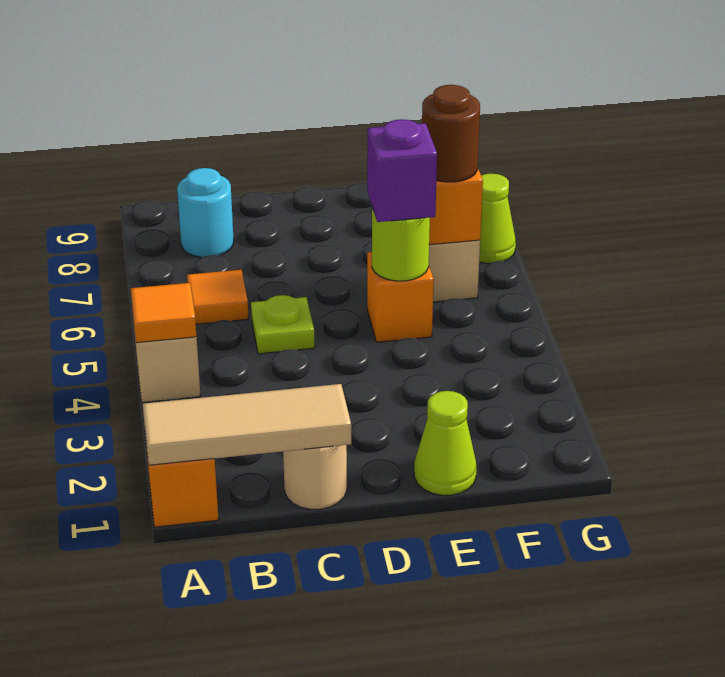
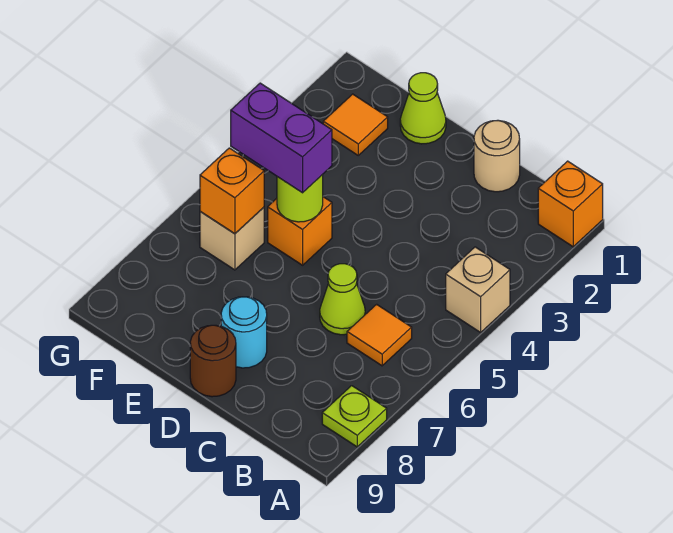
tan tile A1:C1 level 2 -> none
orange tile A4 level 2 -> orange tile F2 level 1
cyan round brick B8 level 1 -> cyan round brick D8 level 1
lime plate C5 level 1 -> lime plate A8 level 1
purple brick E5 level 3 -> purple brick E5:F5 level 3
brown round brick F6 level 3 -> brown round brick D9 level 1
lime cone G7 level 1 -> lime cone C6 level 1

